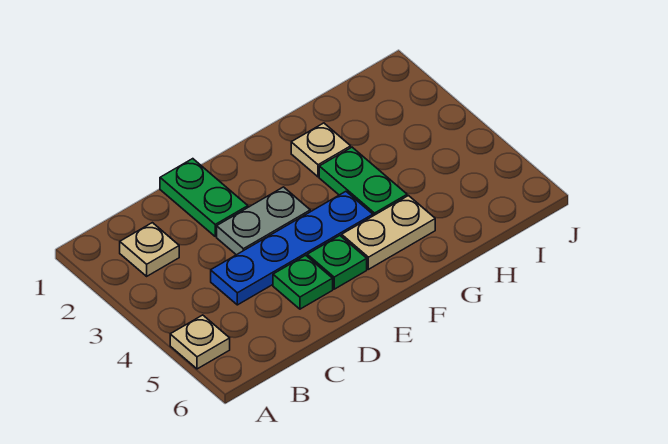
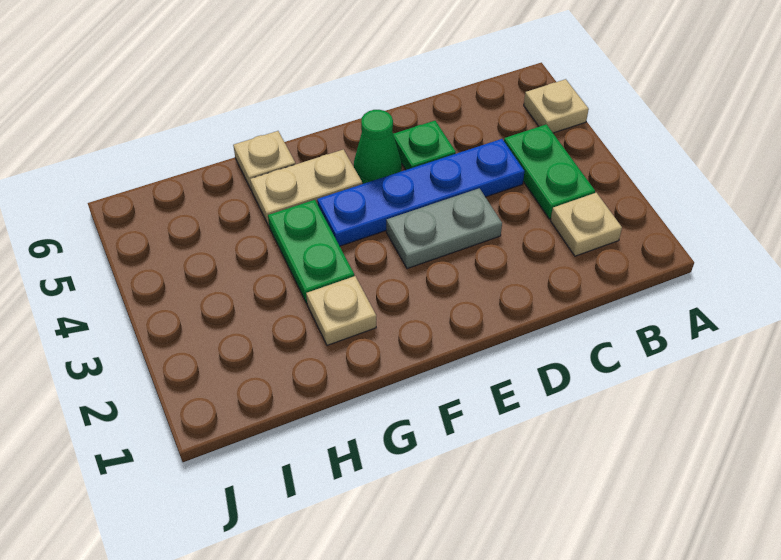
green plate D1:D2 level 1 -> green plate B3:B4 level 1
green plate E5 level 1 -> green cone E5 level 1
none -> tan plate G6 level 1

